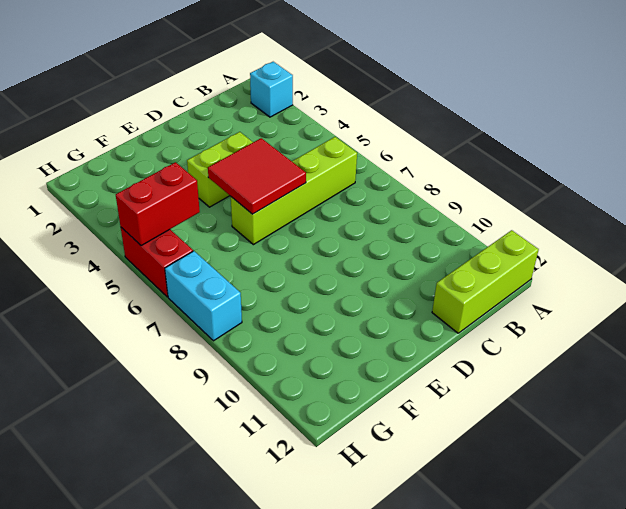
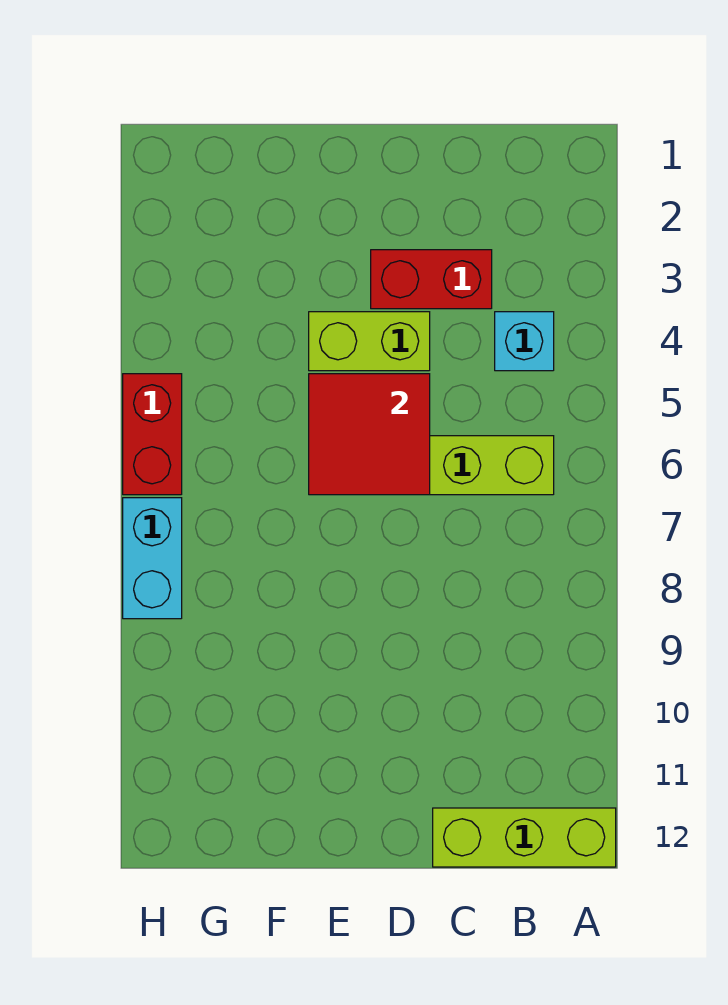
cyan brick A2 level 1 -> cyan brick B4 level 1
red brick G5:H5 level 2 -> red brick C3:D3 level 1

